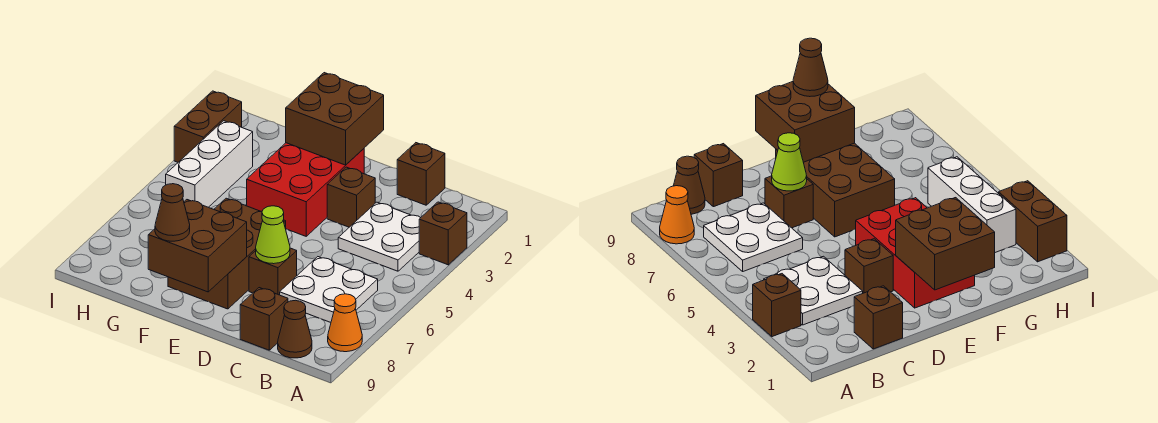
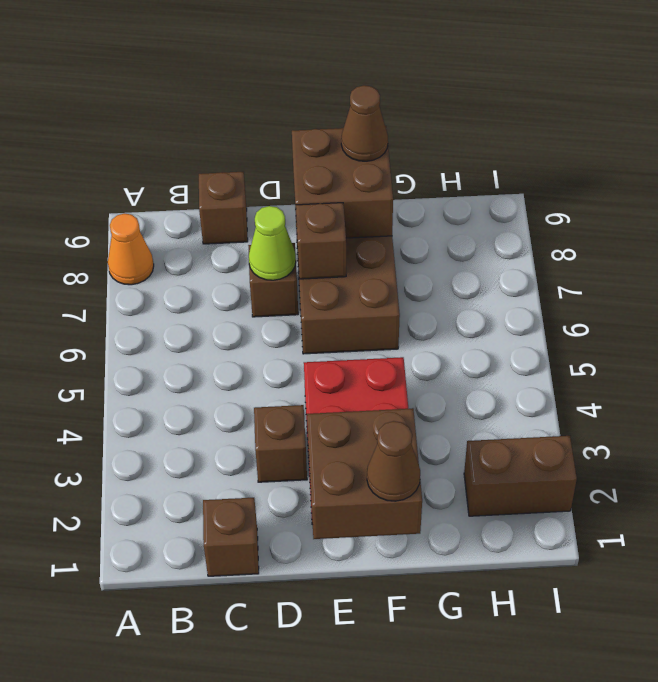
brown brick A3 level 1 -> brown brick E7 level 2
white plate B3:C4 level 1 -> none
white plate B6:C7 level 1 -> none
brown cone B9 level 1 -> brown cone F1 level 3
white brick H3:H5 level 1 -> none
brown brick I2:I3 level 1 -> brown brick H2:I2 level 1

